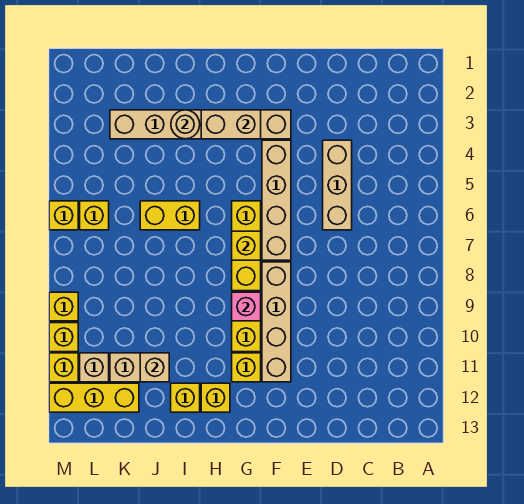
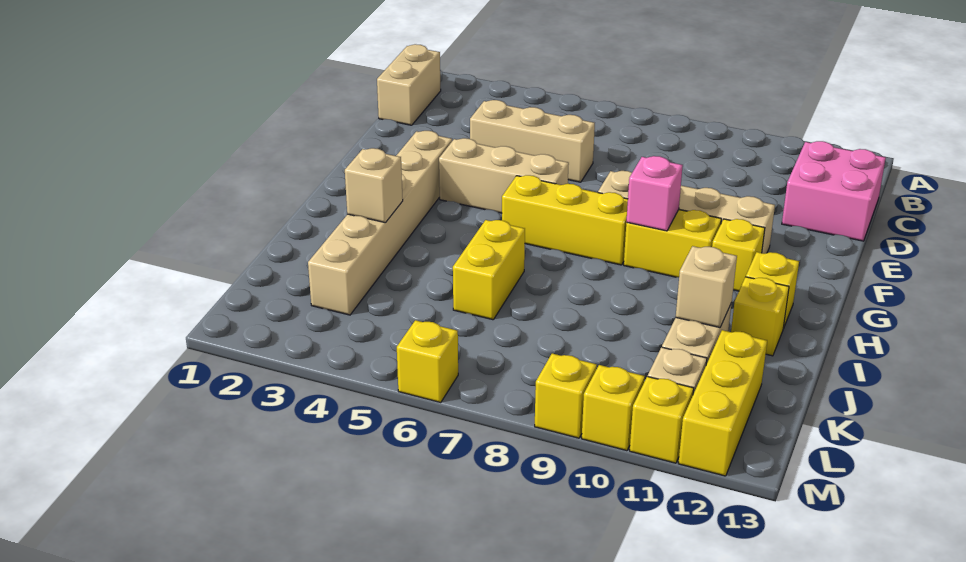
none -> pink brick C12:D13 level 1
tan brick F4:F7 level 1 -> tan brick F4:F6 level 1
tan brick G3:H3 level 2 -> tan brick B1:C1 level 1
yellow brick G7 level 2 -> none
tan round brick I3 level 2 -> tan brick I3 level 2
yellow brick L6 level 1 -> none

